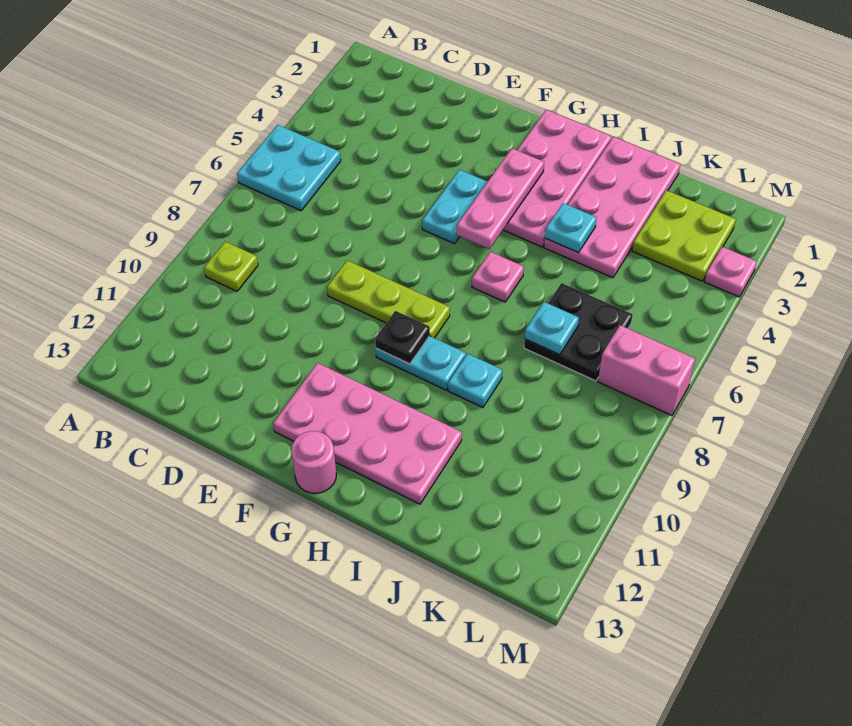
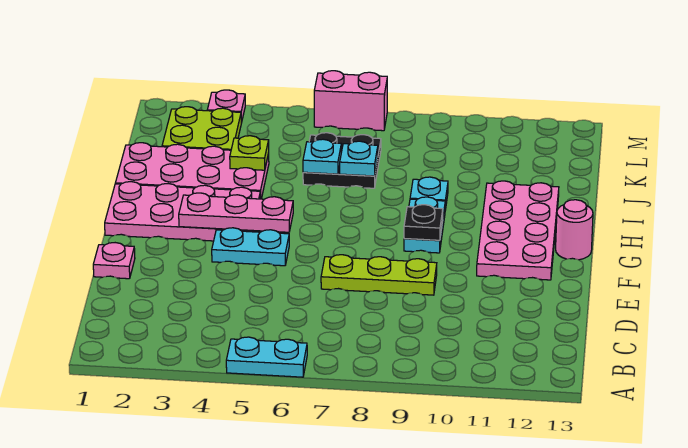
cyan plate A5:B6 level 1 -> cyan plate A5:A6 level 1
lime plate B9 level 1 -> lime plate J4 level 2
lime plate E8:G8 level 1 -> lime plate E7:E9 level 1
pink plate H6 level 1 -> pink plate E1 level 1
cyan plate I4 level 2 -> cyan plate J6 level 2
pink brick L7:M7 level 1 -> pink brick M6:M7 level 1

